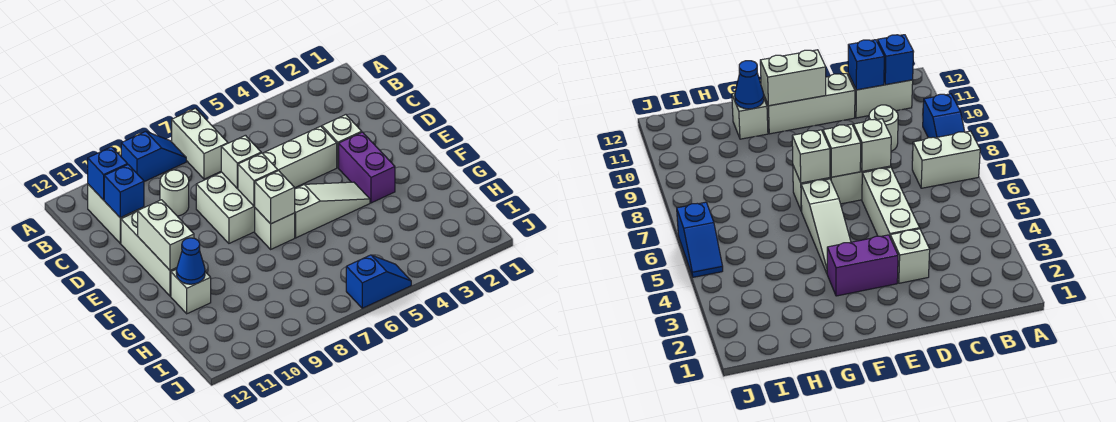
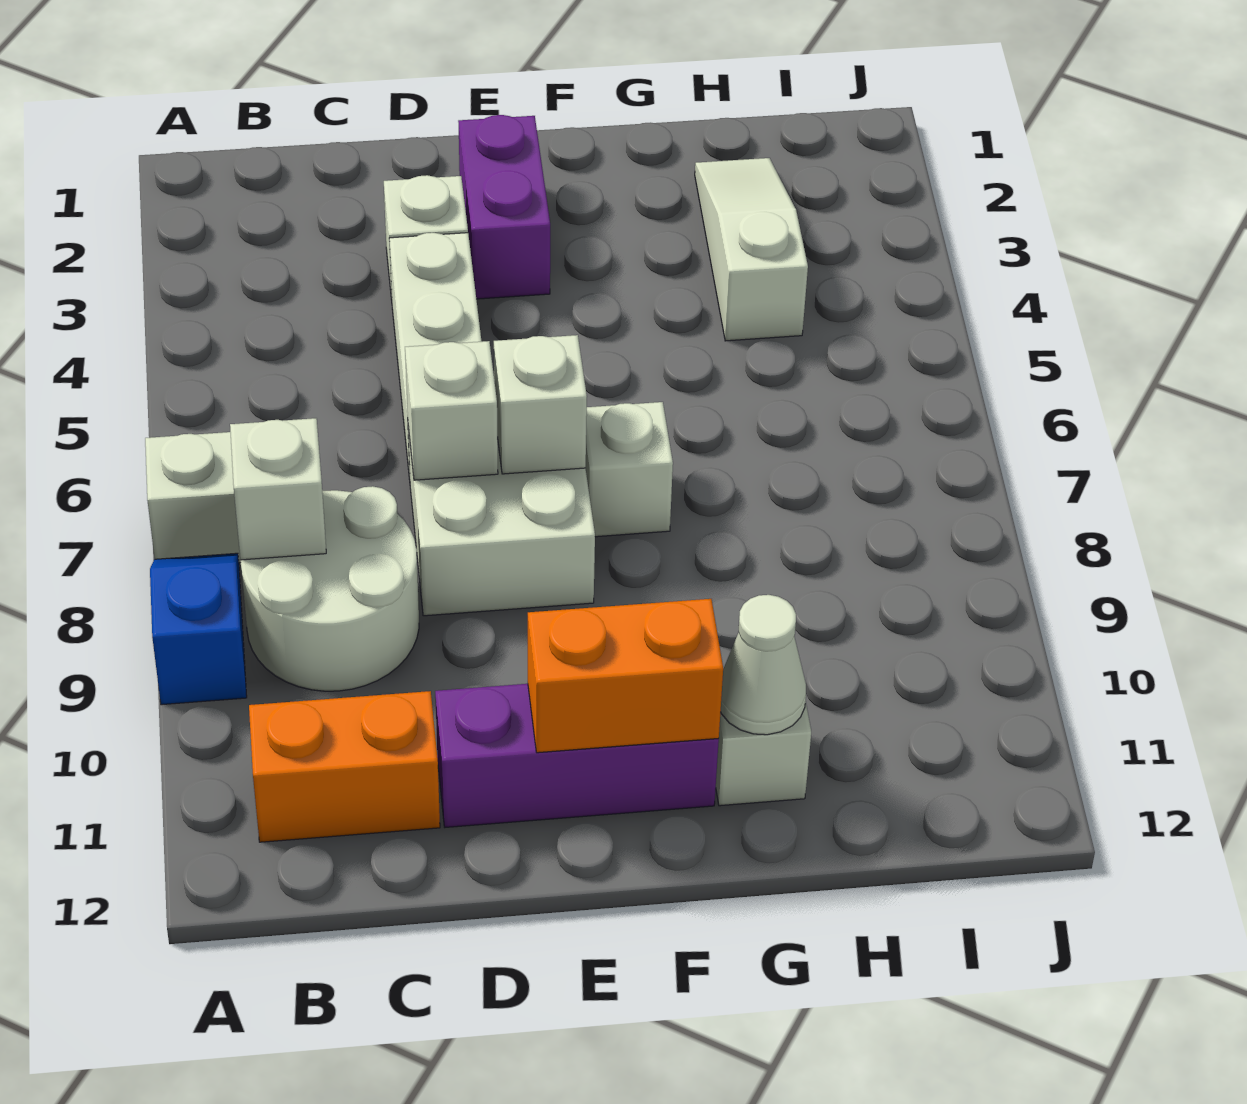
white brick B11:C11 level 1 -> orange brick B11:C11 level 1
blue brick B11 level 2 -> none
white round brick C9 level 1 -> white round brick B8:C9 level 1
blue brick C11 level 2 -> none
white brick D11:F11 level 1 -> purple brick D11:F11 level 1
purple brick E3:F3 level 1 -> purple brick E2:E3 level 1
white brick E11:F11 level 2 -> orange brick E11:F11 level 2
white slope F4:F6 level 1 top 6 -> white slope H2:H4 level 1 top 4
white brick F7 level 2 -> white brick B8 level 2
blue cone G11 level 2 -> white cone G11 level 2
blue slope J5:J6 level 1 top 6 -> none

